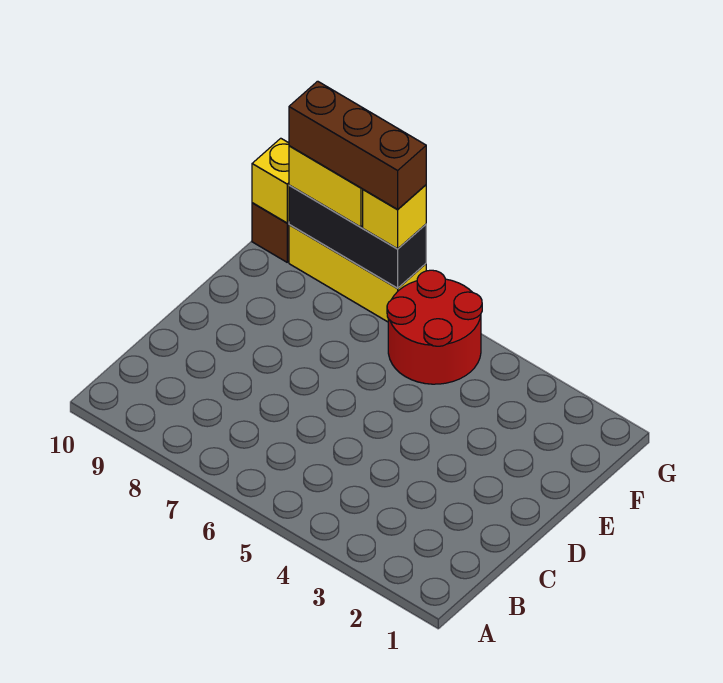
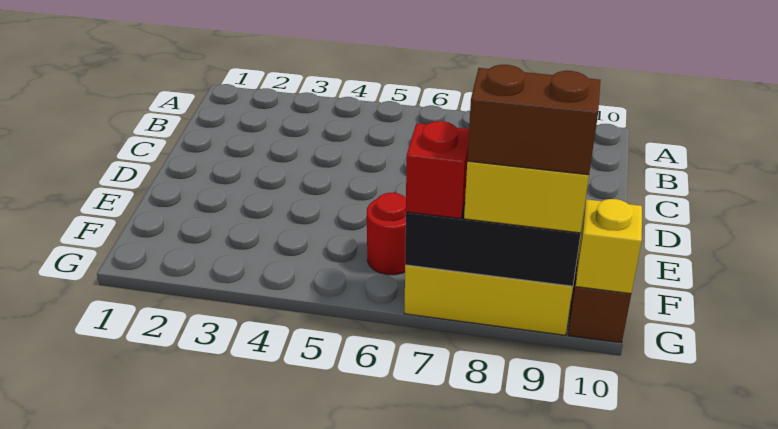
red round brick F5:G6 level 1 -> red round brick F6 level 1
yellow brick G7 level 3 -> red brick G7 level 3
brown brick G7:G9 level 4 -> brown brick G8:G9 level 4

